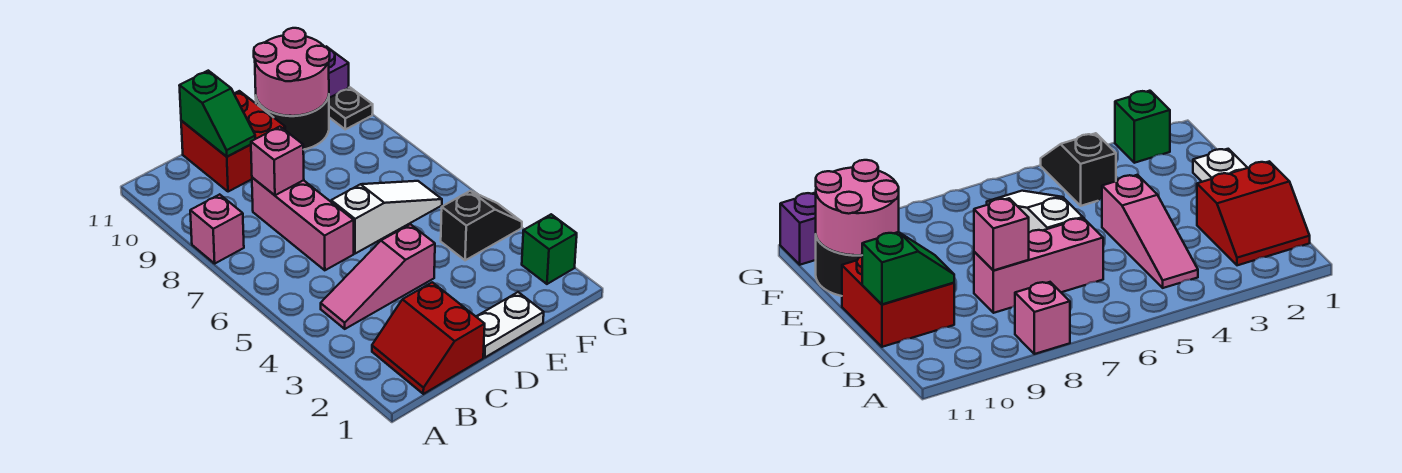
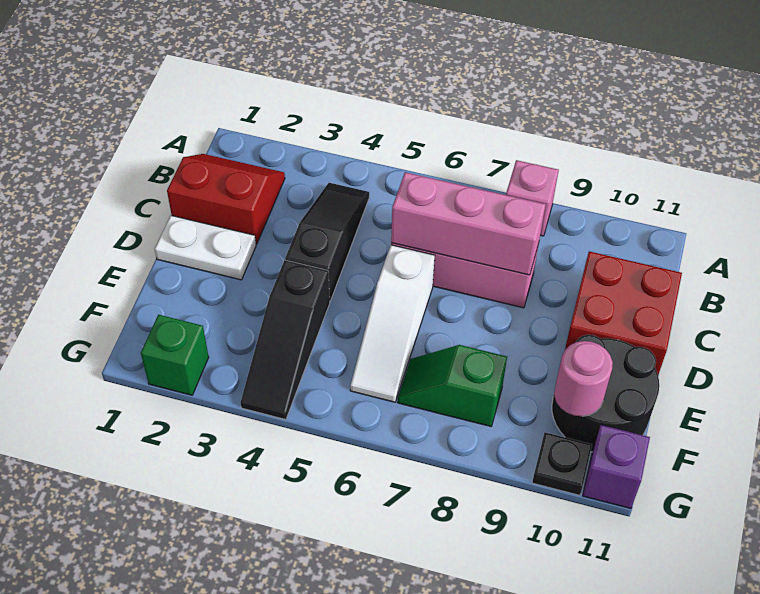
pink slope B4:D4 level 1 top D -> black slope B4:D4 level 1 top D
pink brick C8 level 2 -> pink brick C6:C8 level 2
green slope C10:C11 level 2 top 11 -> green slope F7:F8 level 1 top 8
white plate D1:E1 level 1 -> white plate D1:D2 level 1
pink round brick E10:F11 level 2 -> pink round brick F10 level 2
black slope F4:G4 level 1 top F -> black slope E4:G4 level 1 top E

